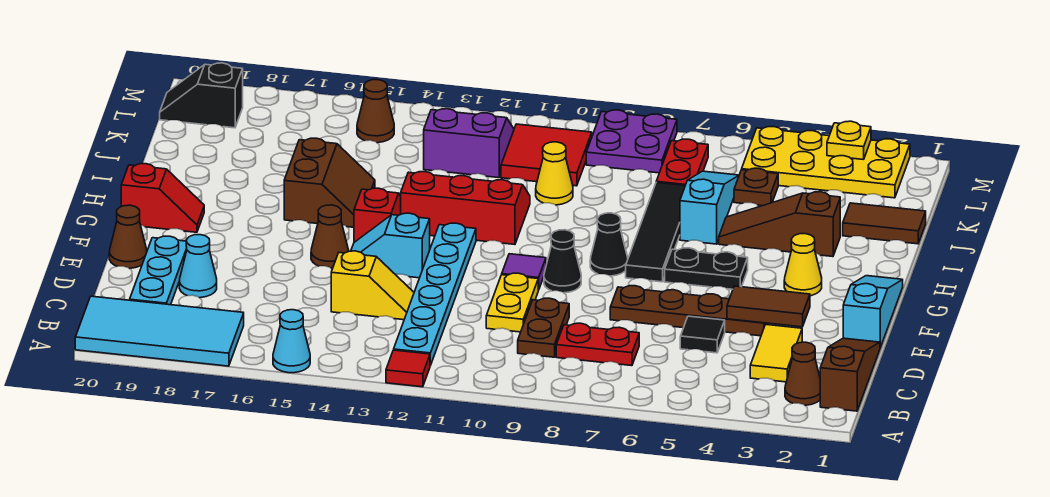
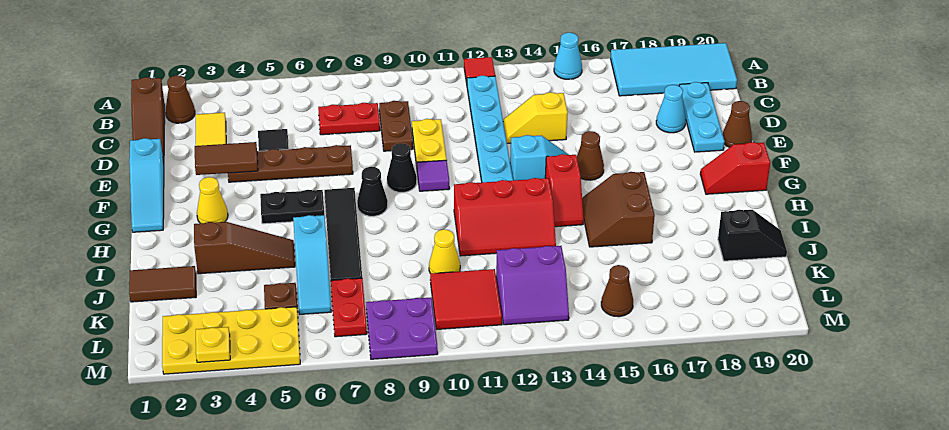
black slope L19:L20 level 1 top 19 -> black slope J19:J20 level 1 top 19

